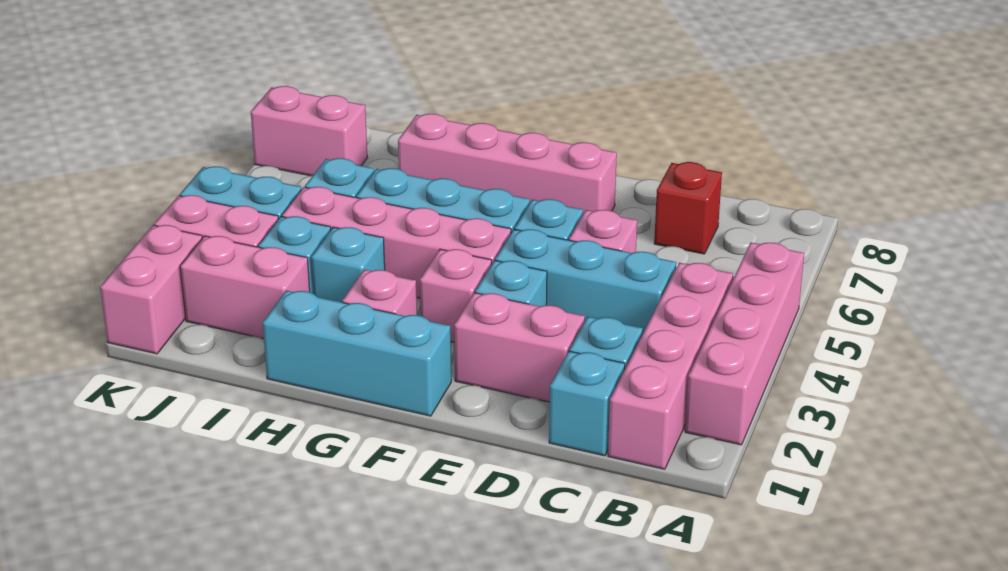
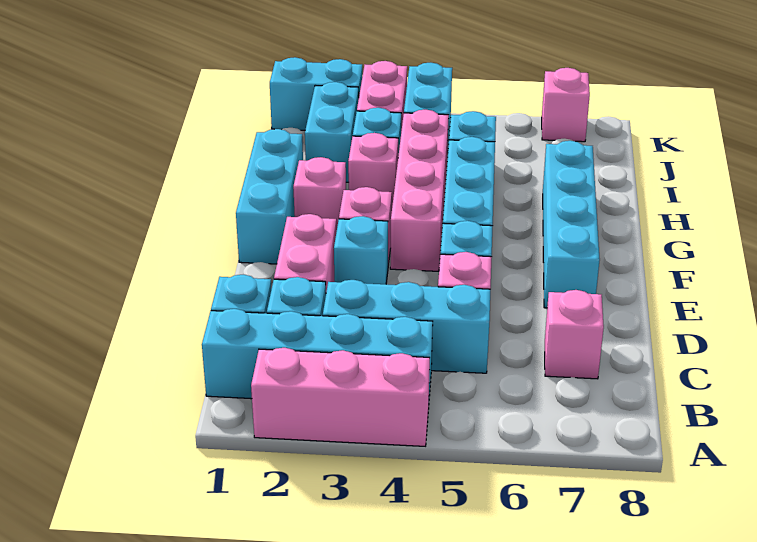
pink brick A2:A5 level 1 -> pink brick A2:A4 level 1
pink brick B1:B4 level 1 -> cyan brick B1:B4 level 1
cyan brick C4:E4 level 1 -> cyan brick C3:C5 level 1
red brick C7 level 1 -> pink brick C7 level 1
pink brick E7:H7 level 1 -> cyan brick E7:H7 level 1
cyan brick H3 level 1 -> pink brick H3 level 1
pink brick I2:J2 level 1 -> cyan brick I2:J2 level 1
pink brick J7:K7 level 1 -> pink brick K7 level 1
pink brick K1:K2 level 1 -> cyan brick K1:K2 level 1

